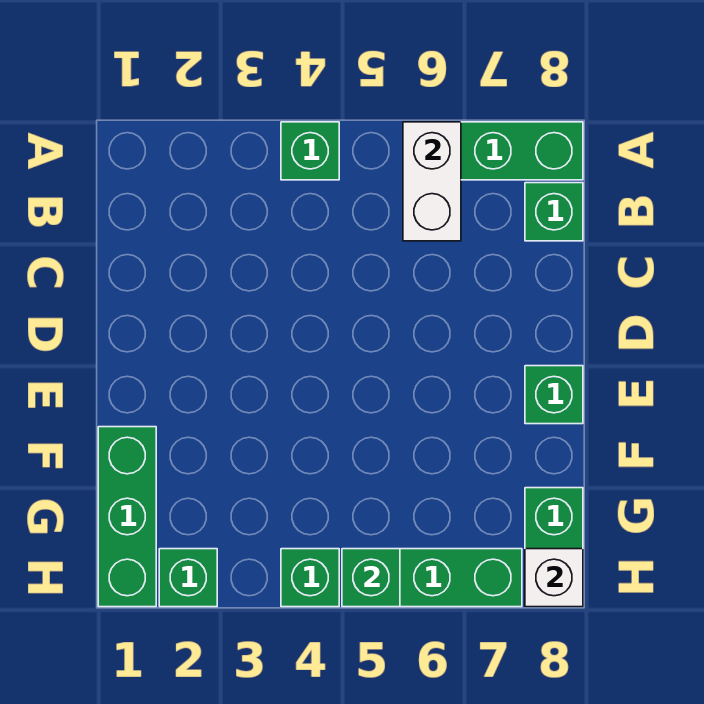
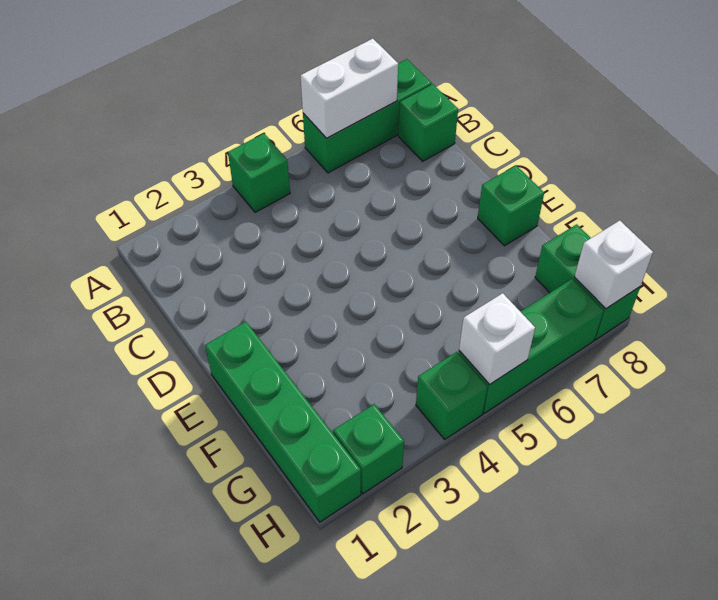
white brick A6:B6 level 2 -> white brick A6:A7 level 2
green brick F1:H1 level 1 -> green brick E1:H1 level 1
green brick H5 level 2 -> white brick H5 level 2

